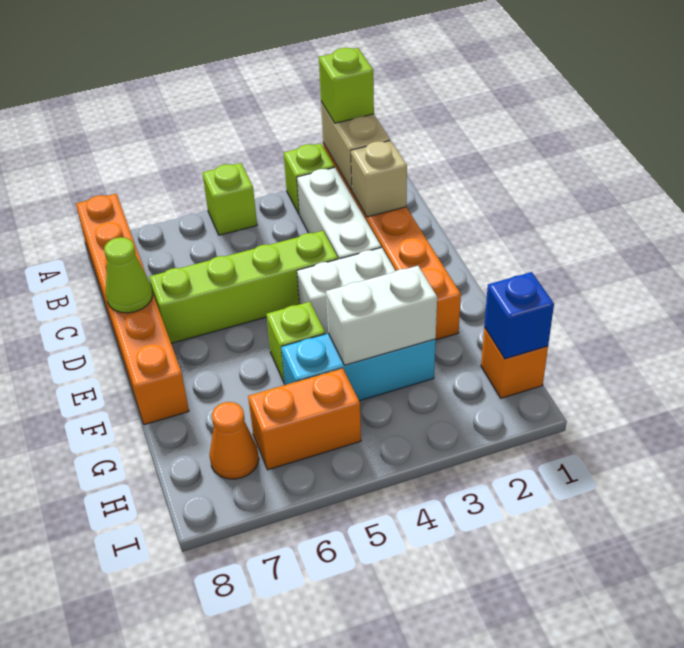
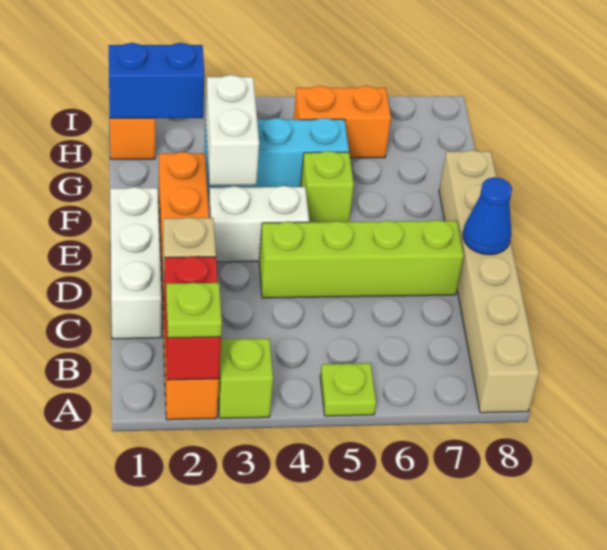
tan brick A2:B2 level 2 -> red brick A2:B2 level 2
lime brick A2 level 3 -> lime plate A2 level 3
lime brick A5 level 1 -> lime plate A5 level 1
orange brick A8:F8 level 1 -> tan brick A8:F8 level 1
white brick B3:D3 level 1 -> white brick C1:E1 level 1
lime cone D8 level 2 -> blue cone D8 level 2
white brick G3:G4 level 2 -> white brick F3:G3 level 2
blue brick H1 level 2 -> blue brick H1:H2 level 2
orange cone H7 level 1 -> none

